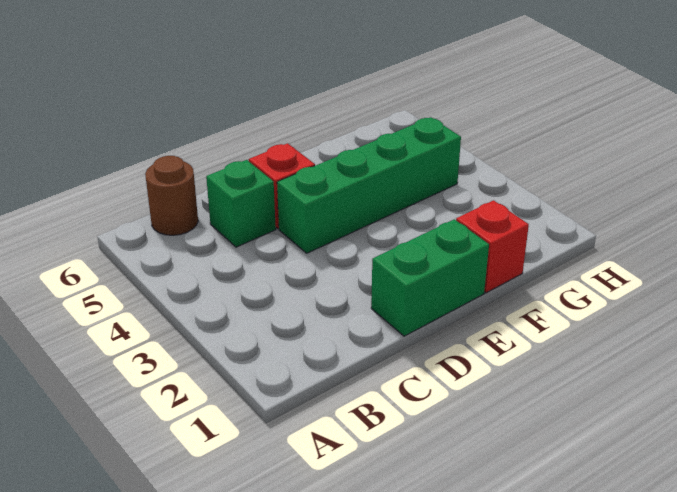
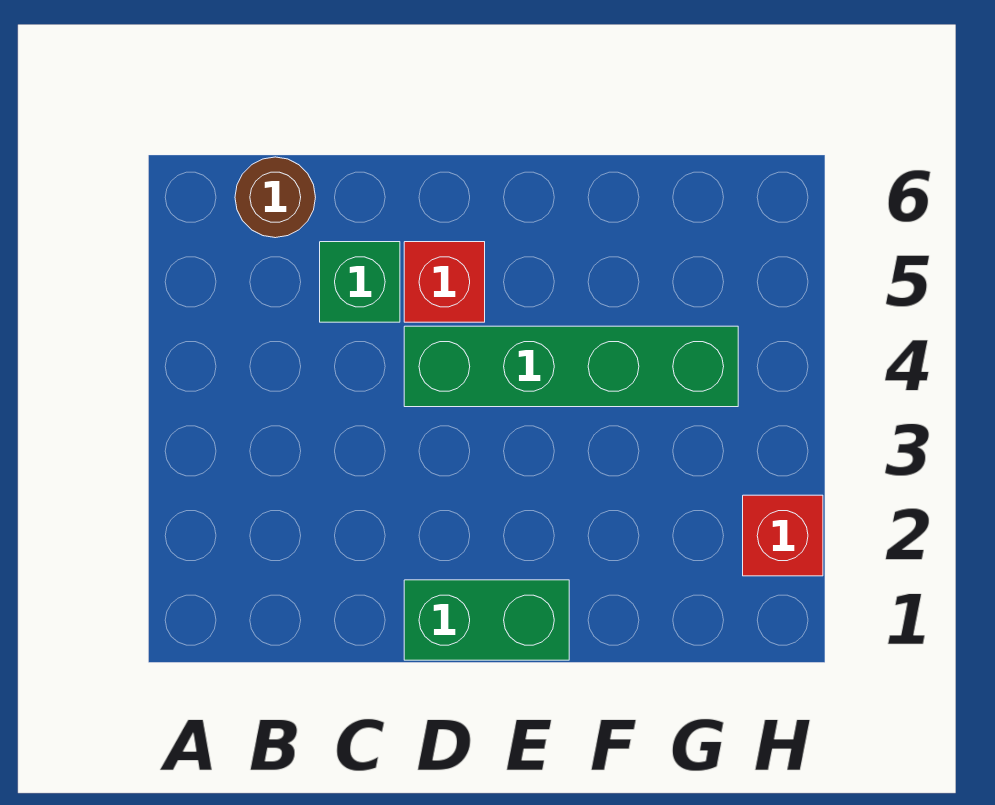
red brick F1 level 1 -> red brick H2 level 1

